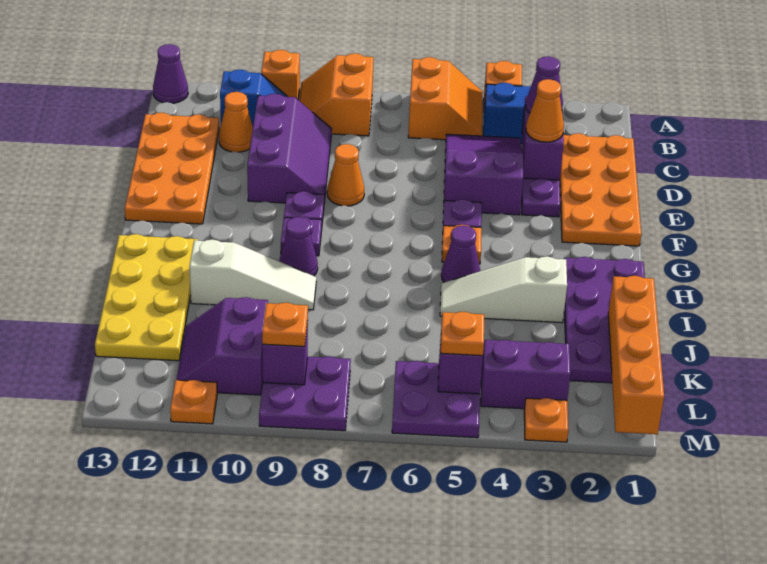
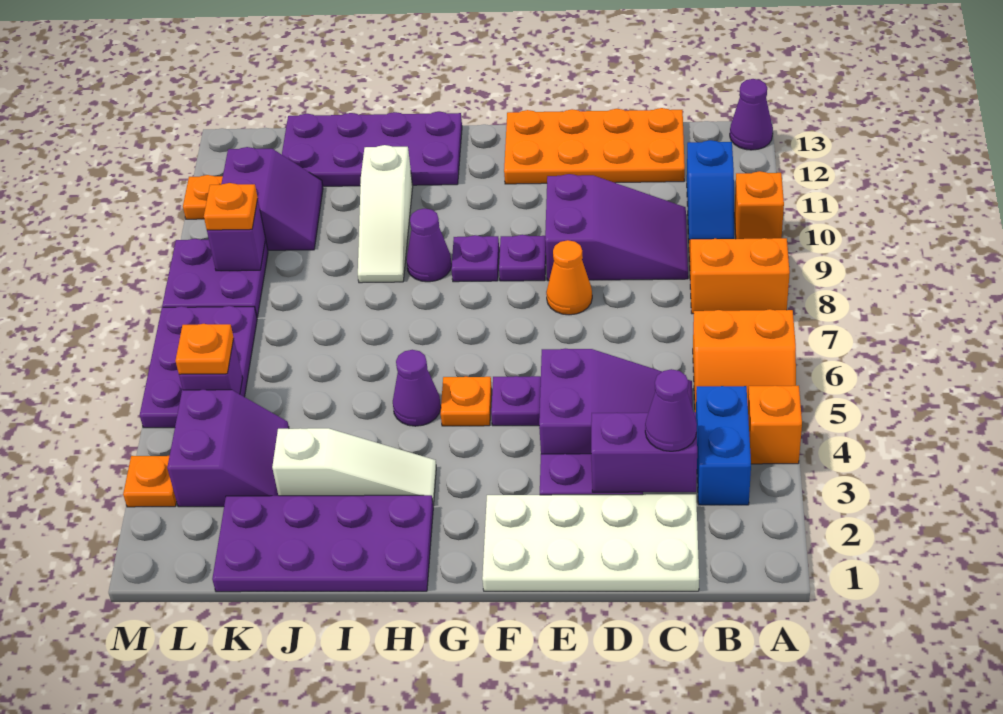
orange plate C1:F2 level 1 -> white plate C1:F2 level 1
purple slope C9:E10 level 1 top 10 -> purple slope C9:E10 level 1 top E
orange cone C11 level 1 -> none
orange cone D3 level 3 -> none
yellow plate H12:K13 level 1 -> purple plate H12:K13 level 1
white slope I3:I5 level 1 top 3 -> white slope H3:J3 level 1 top J
orange brick J1:M1 level 2 -> none
purple slope K10:L11 level 1 top 10 -> purple slope K10:L11 level 1 top L
purple plate L5:M6 level 1 -> purple plate L5:M7 level 1

